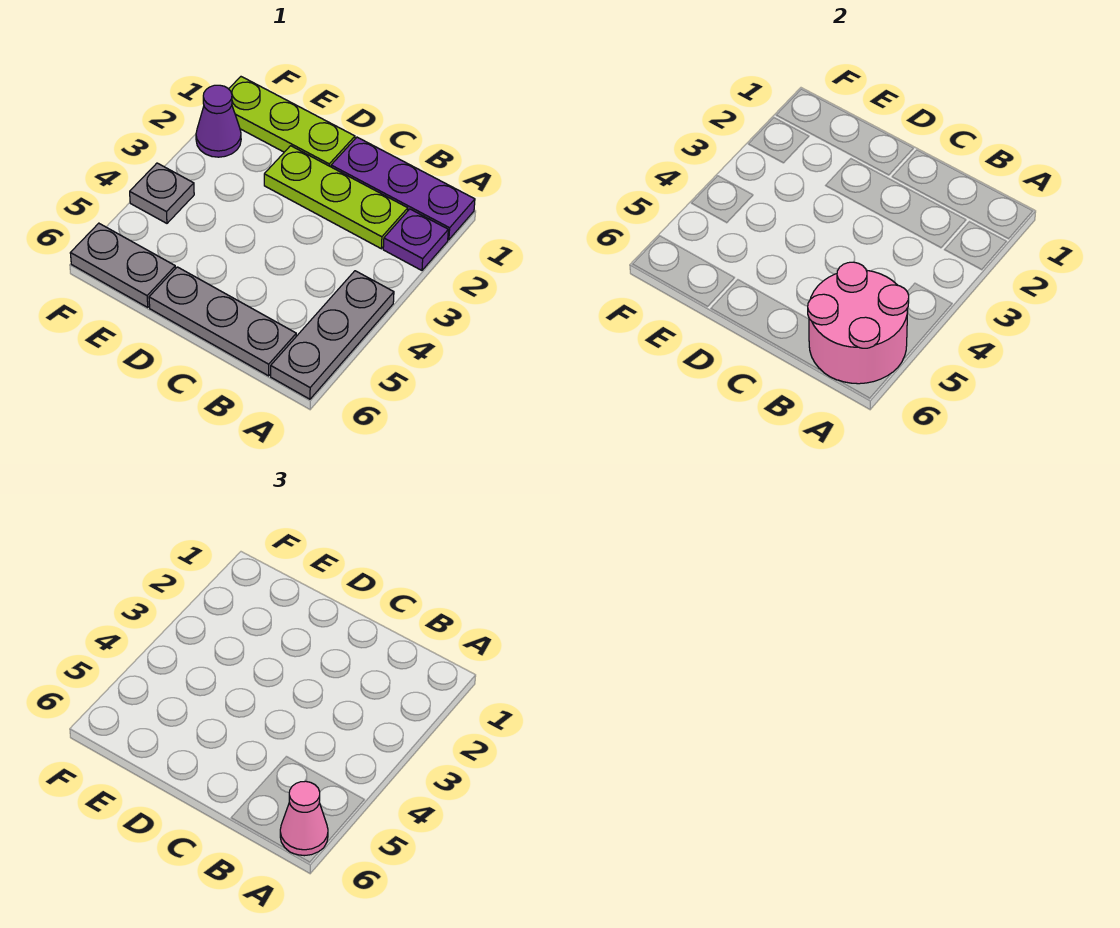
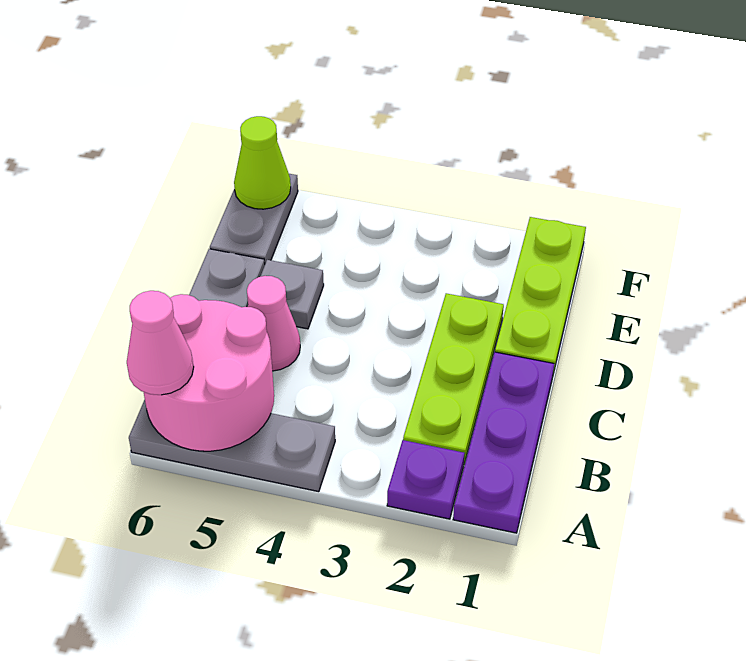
none -> pink cone C5 level 1
purple cone F2 level 1 -> none
grey plate F4 level 1 -> grey plate D5 level 1
none -> lime cone F6 level 2

